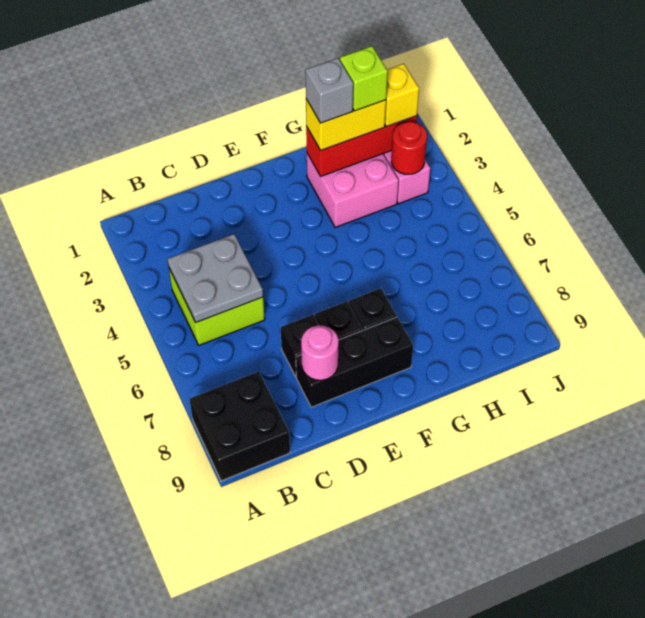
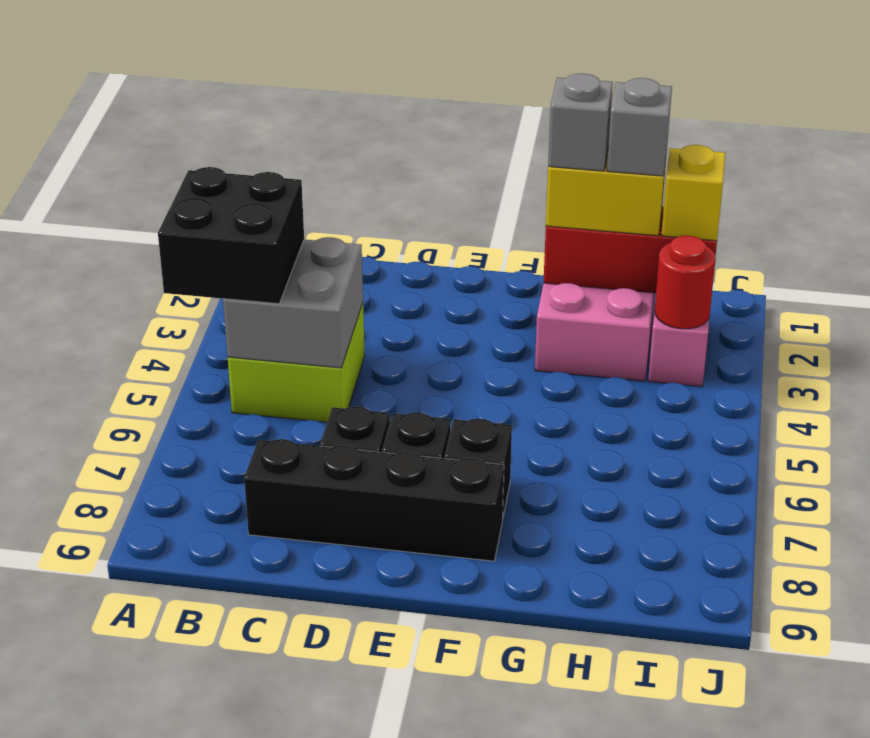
black brick A8:B9 level 1 -> black brick A4:B5 level 3
grey plate B4:C5 level 2 -> grey brick B4:C5 level 2
black brick D8:F8 level 1 -> black brick C8:F8 level 1
pink round brick D8 level 2 -> none
lime brick H2 level 4 -> grey brick H2 level 4

